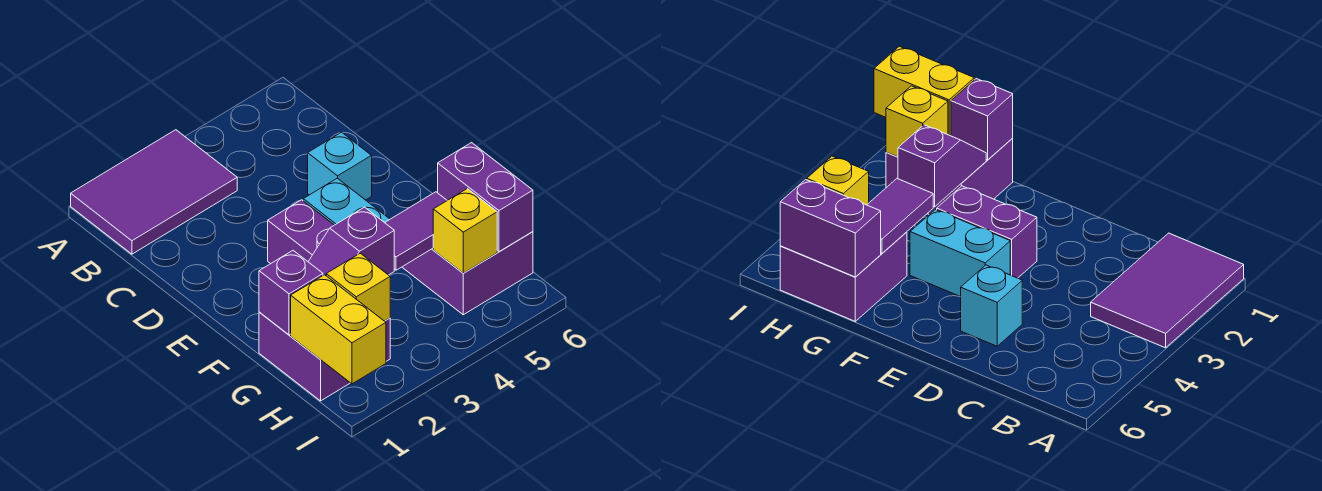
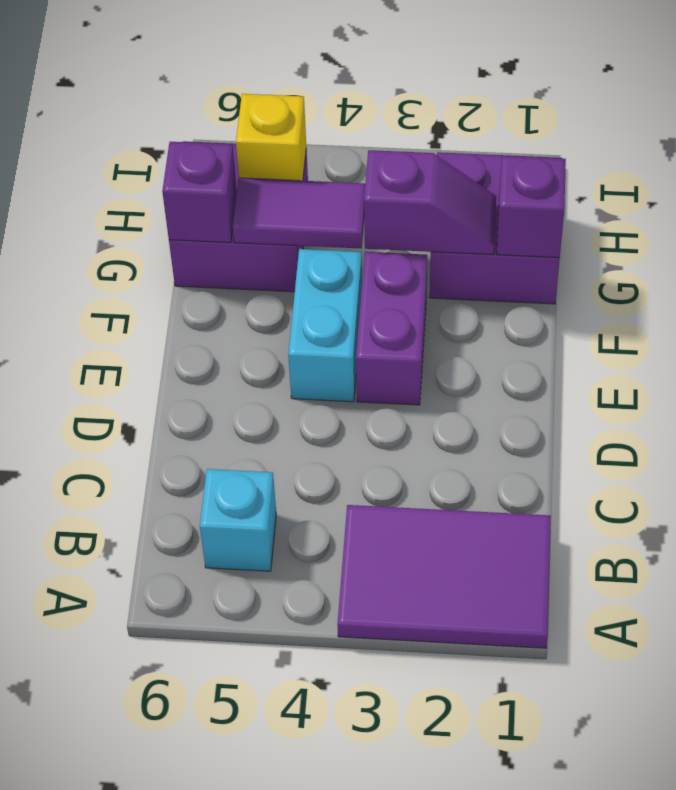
cyan brick D5 level 1 -> cyan brick B5 level 1
purple brick G6:H6 level 2 -> purple brick G6 level 2
yellow brick H1:I1 level 2 -> none
yellow brick H2 level 2 -> none

